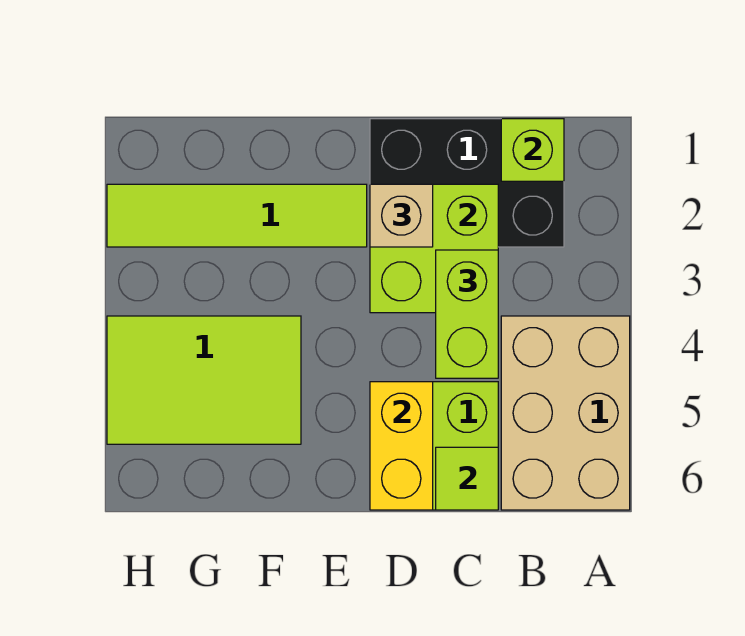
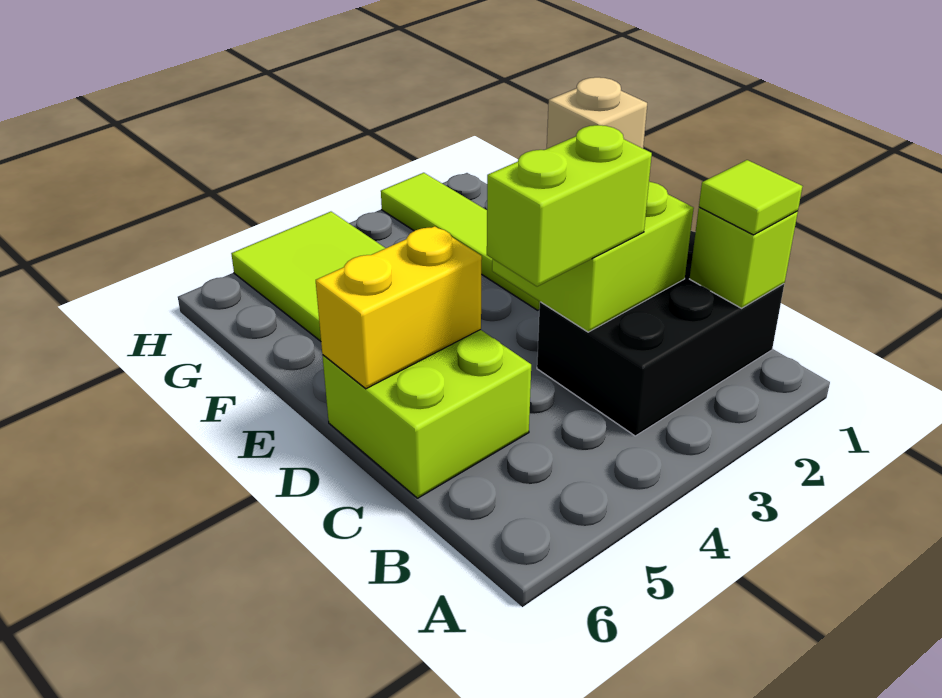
tan brick A4:B6 level 1 -> none
black brick B1:D2 level 1 -> black brick B1:C3 level 1
lime tile C6 level 2 -> lime tile B1 level 3

